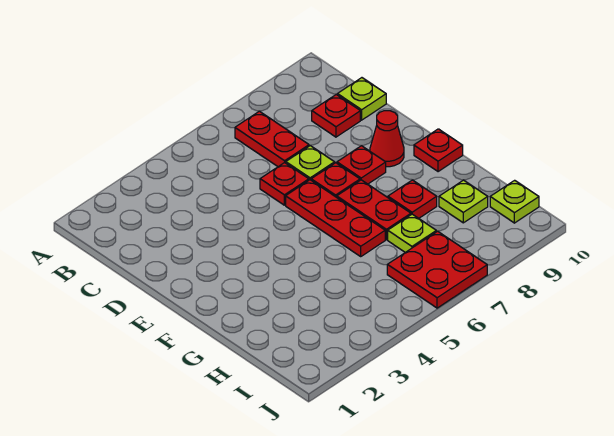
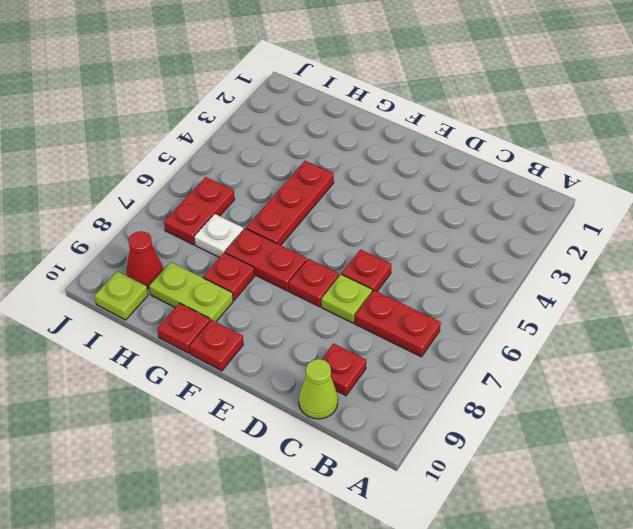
lime plate C10 level 1 -> lime cone C10 level 1
red plate E6:G6 level 1 -> red plate G4:G6 level 1
red plate E8 level 1 -> red plate G10 level 1
red cone E9 level 1 -> red cone I9 level 1
lime plate H7 level 1 -> white plate H7 level 1
lime plate H9 level 1 -> lime plate G9:H9 level 1
red plate I6:J7 level 1 -> red plate I6:I7 level 1

